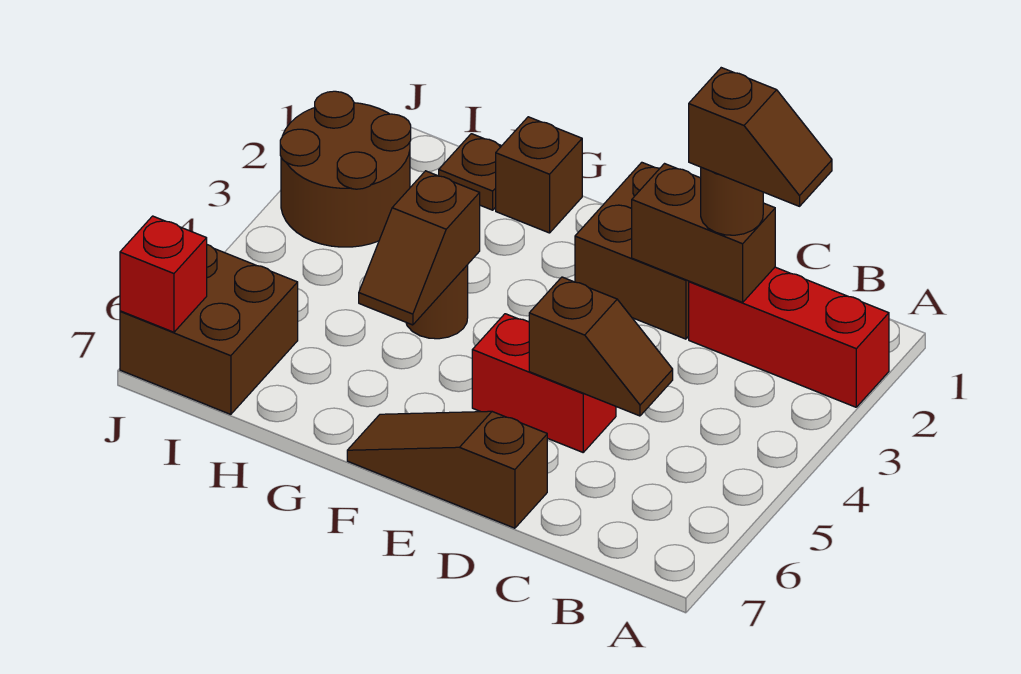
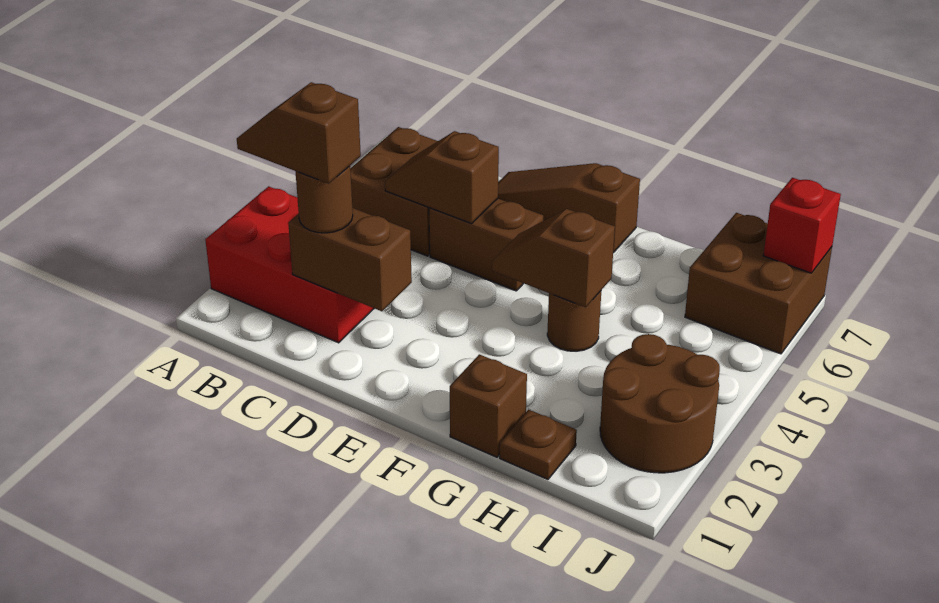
red brick A2:C2 level 1 -> red brick A2:C3 level 1
brown brick D1:E2 level 1 -> brown brick B5:C6 level 1
red brick D5:E5 level 1 -> brown brick D5:E5 level 1
brown slope D7:F7 level 1 top D -> brown slope D7:F7 level 1 top F
brown slope G4:G5 level 2 top 4 -> brown slope F4:G4 level 2 top G

